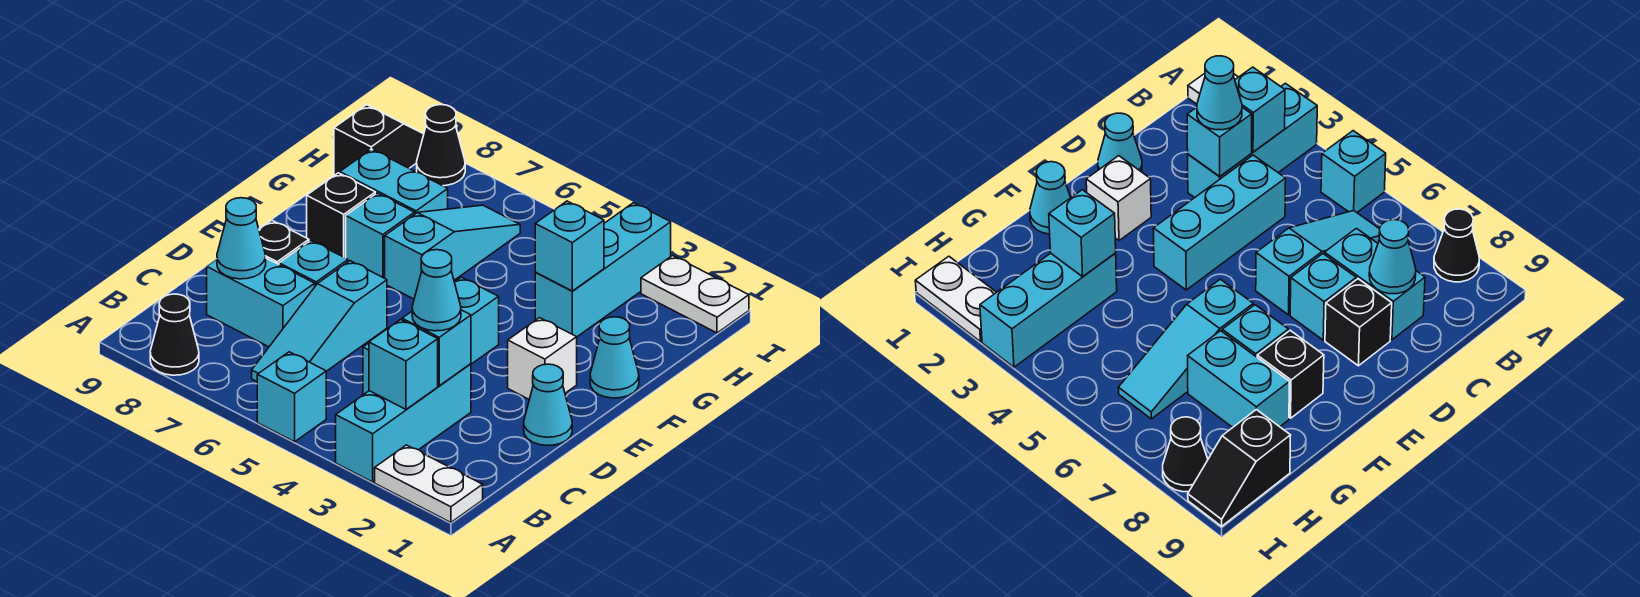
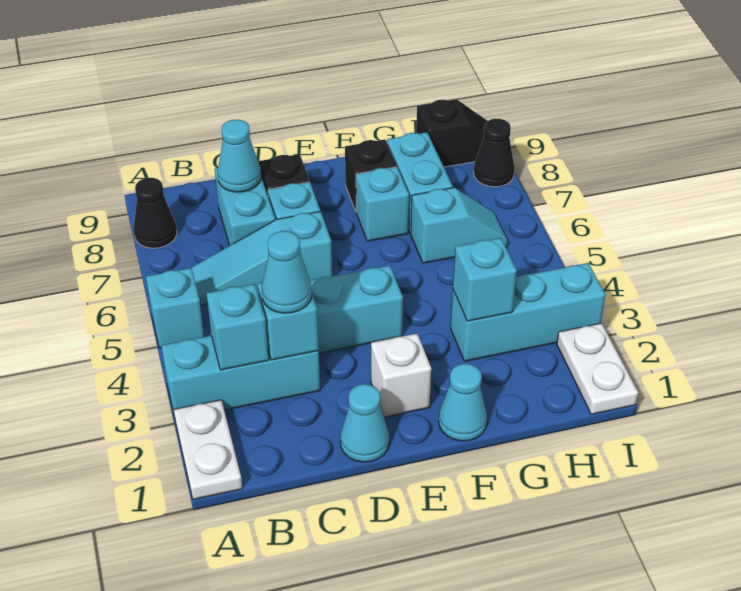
cyan slope F6:H6 level 1 top F -> cyan slope G6:H6 level 1 top G

